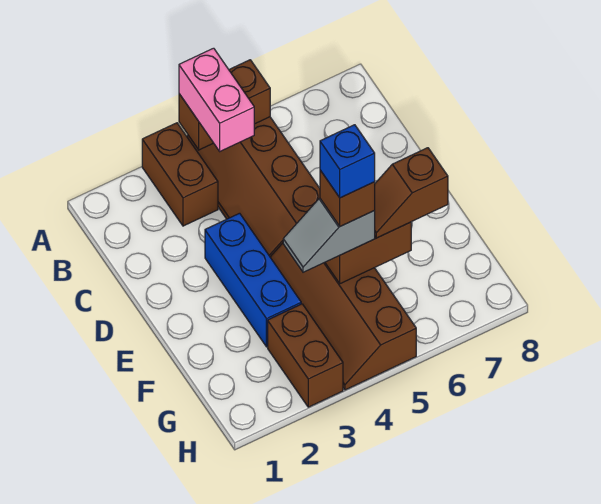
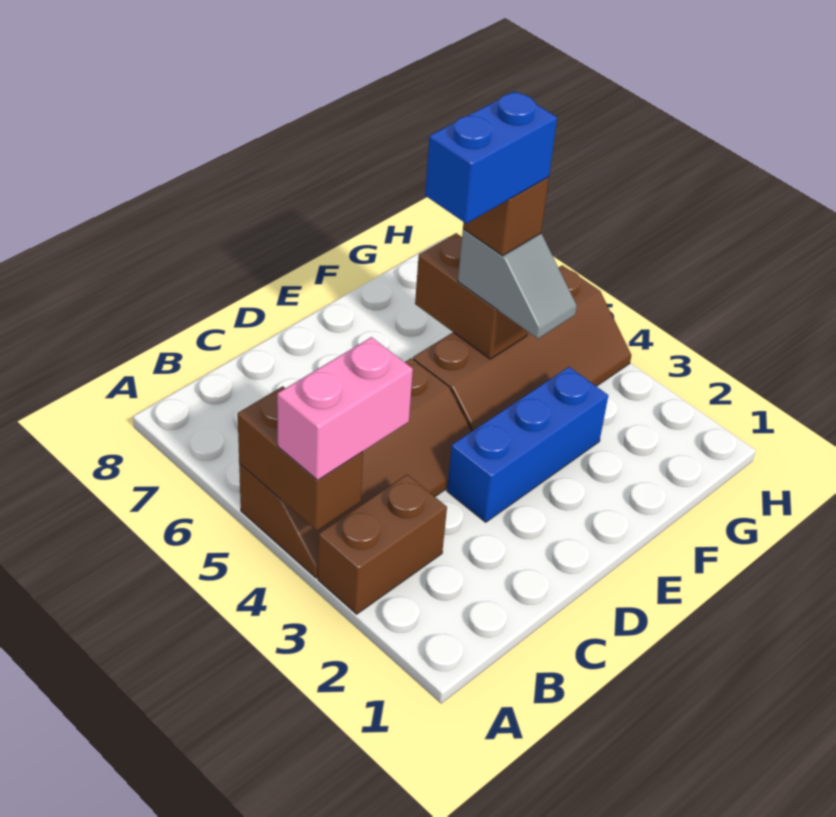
blue brick F5 level 5 -> blue brick E5:F5 level 5
brown slope F6:F7 level 3 top 7 -> none
brown brick G3:H3 level 1 -> none

